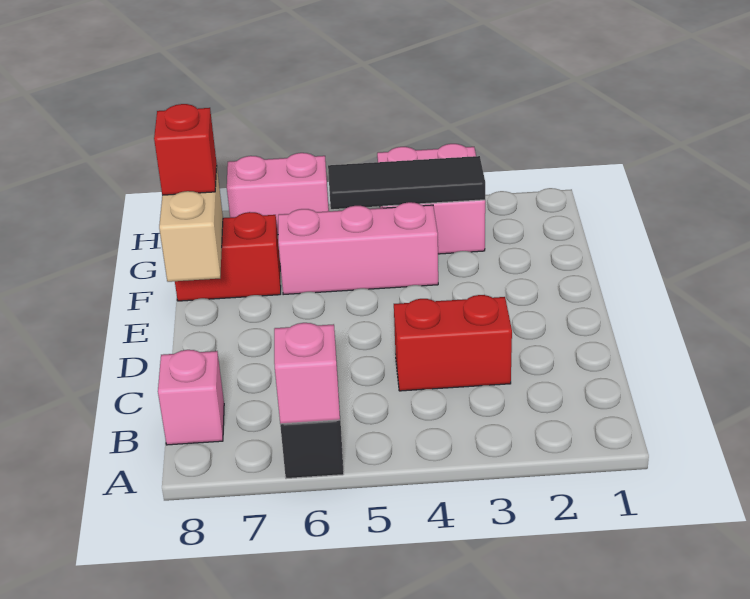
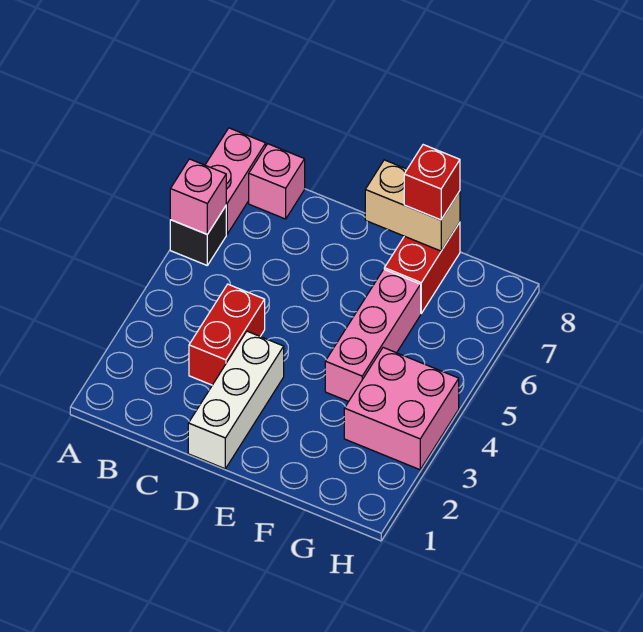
none -> white brick D1:D3 level 1
black tile G3:G5 level 2 -> none
pink brick H6:H7 level 1 -> pink brick A7:A8 level 1

